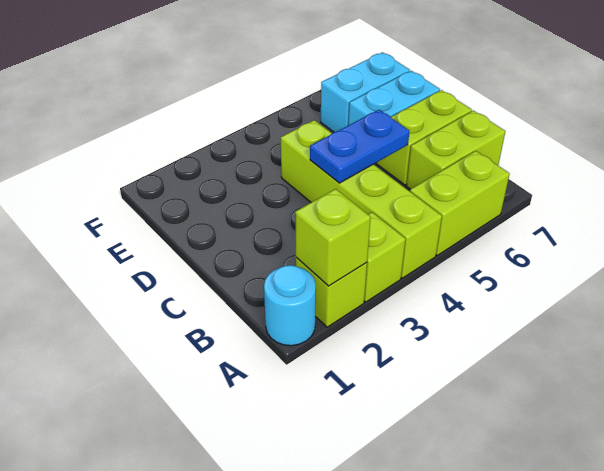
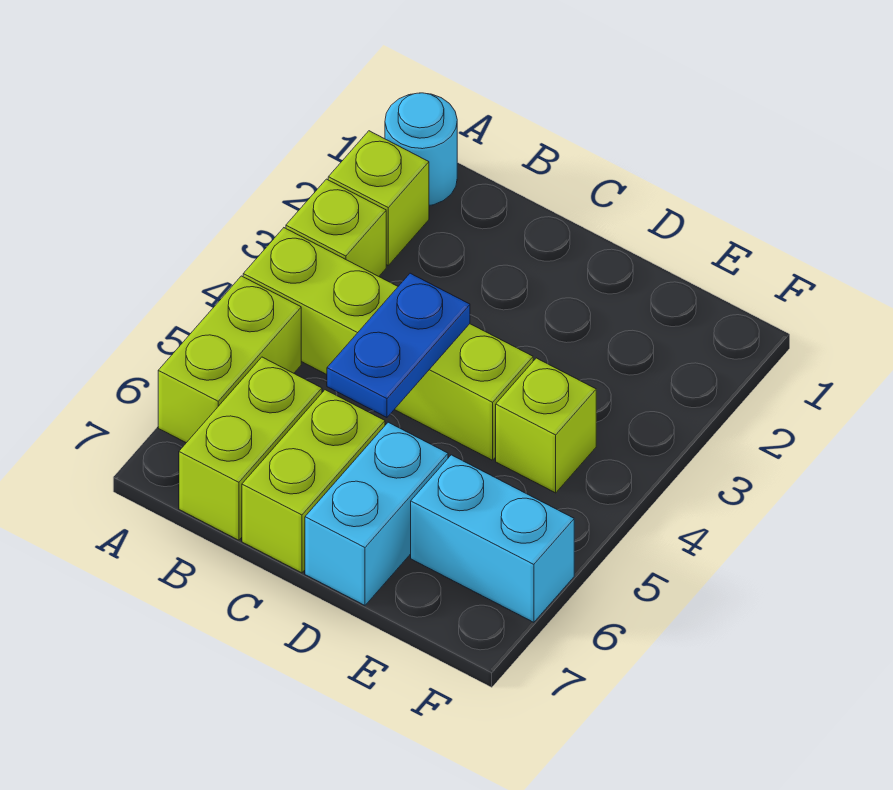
lime brick A2 level 2 -> lime brick E4 level 1
cyan brick E6:E7 level 1 -> cyan brick E6:F6 level 1

